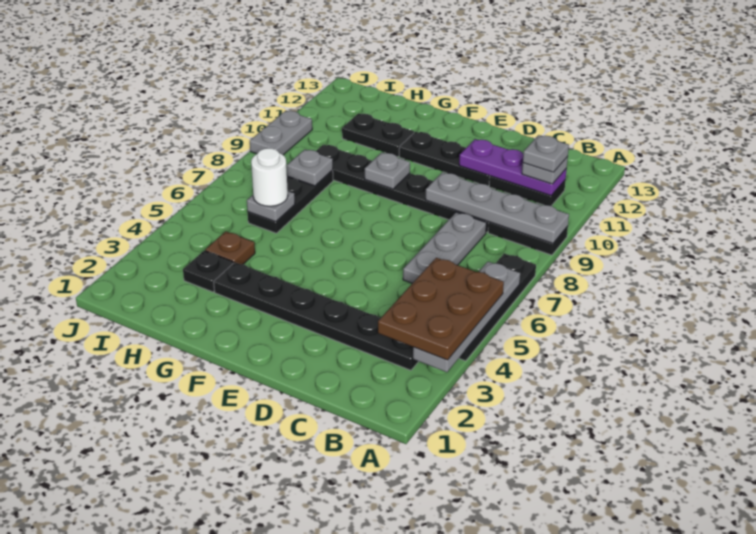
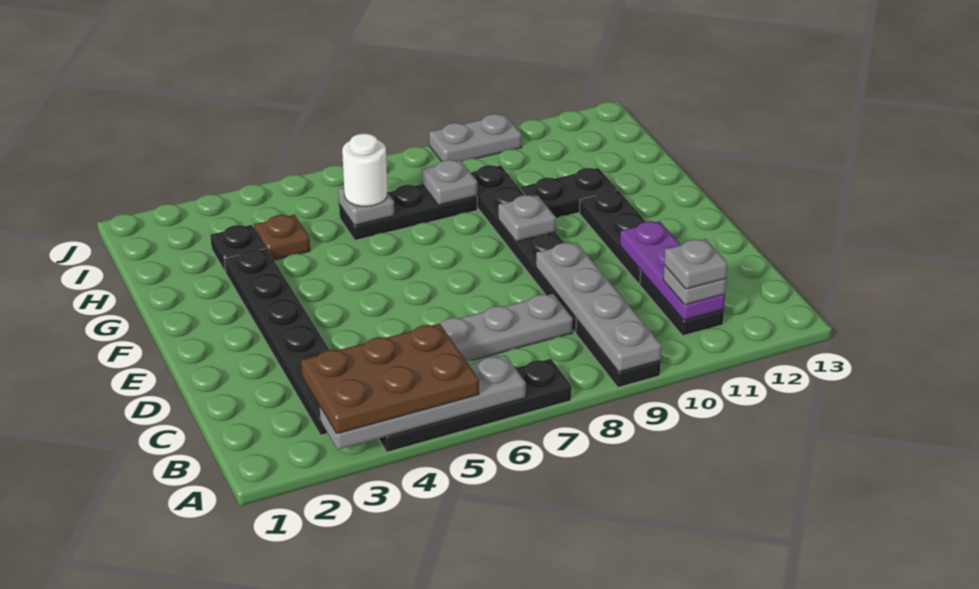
black plate G11:H11 level 1 -> black plate G10:G11 level 1

